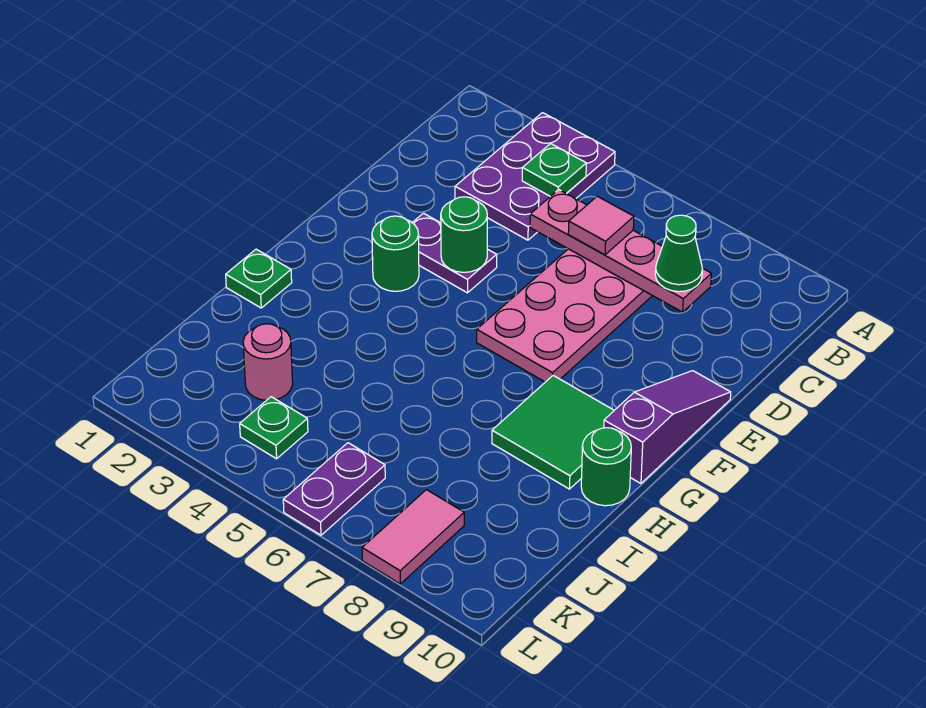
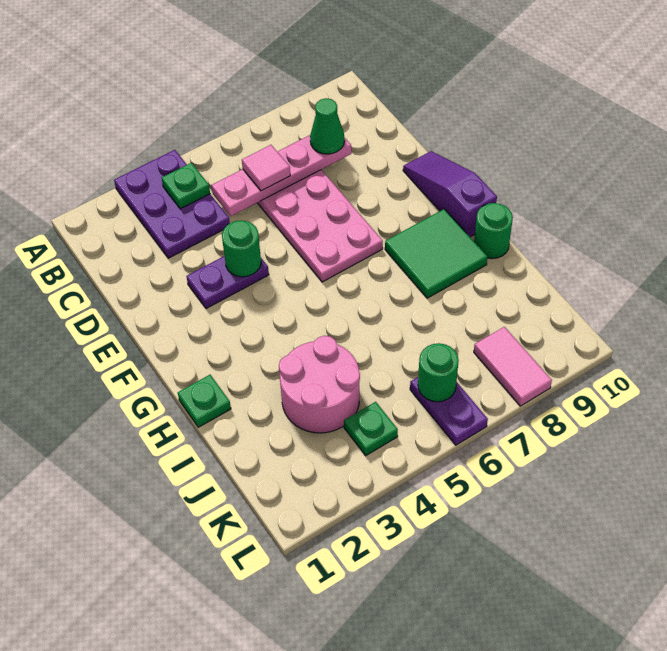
green round brick F3 level 1 -> green round brick K6 level 2
pink round brick J3 level 1 -> pink round brick I3:J4 level 1

